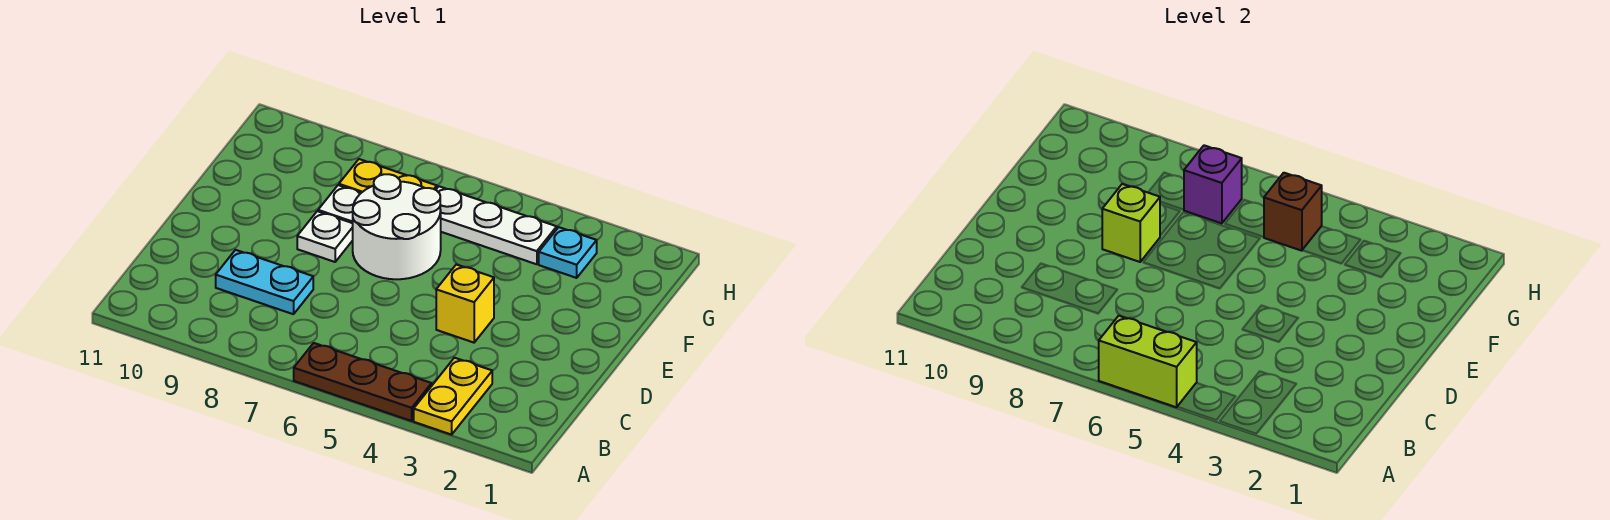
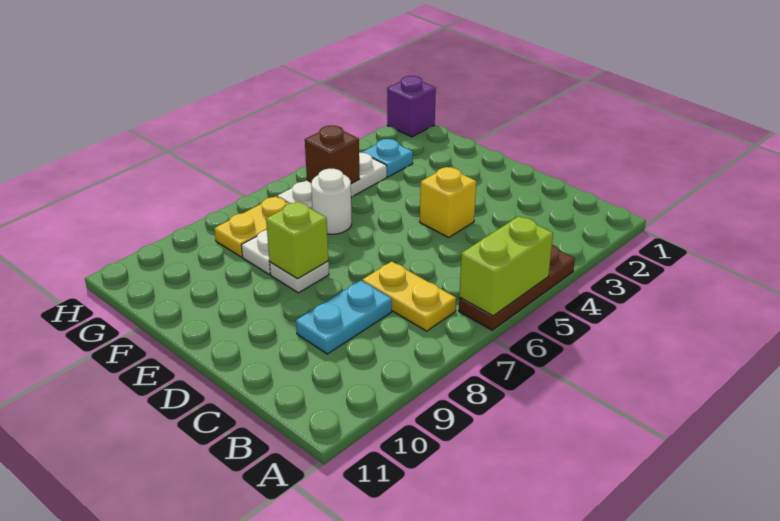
yellow plate A3:B3 level 1 -> yellow plate B7:C7 level 1
white round brick E6:F7 level 1 -> white round brick F6 level 1
purple brick G7 level 2 -> purple brick H1 level 1

